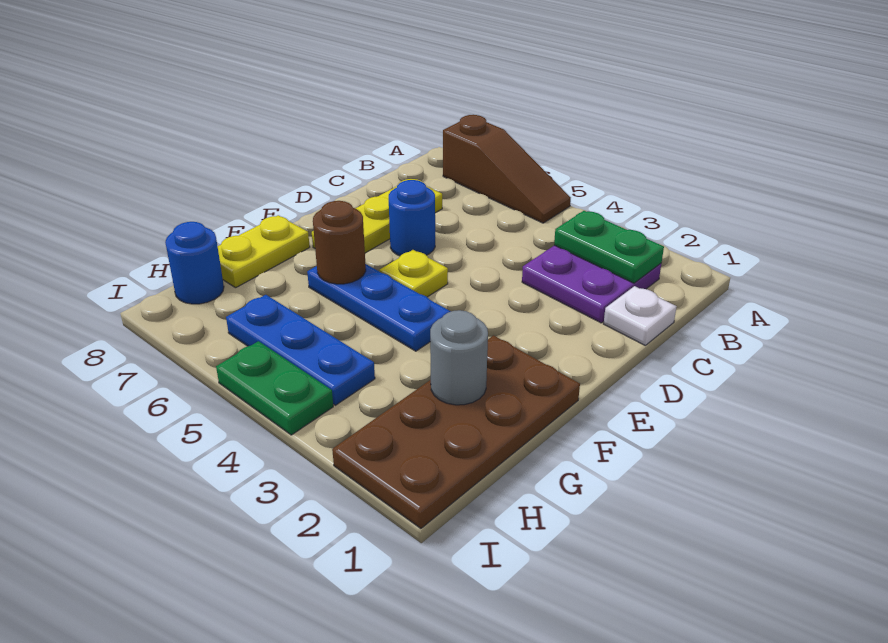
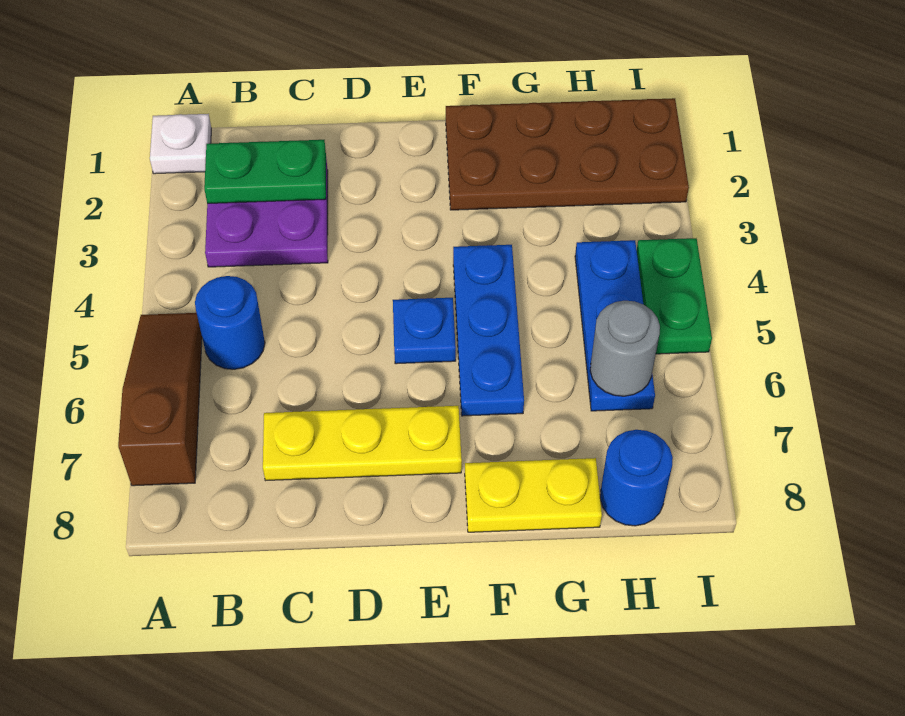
green plate B2:B3 level 2 -> green plate B2:C2 level 2
white plate C1 level 1 -> white plate A1 level 1
blue round brick D6 level 1 -> blue round brick B5 level 1
yellow plate E5 level 1 -> blue plate E5 level 1
brown round brick F6 level 2 -> none
grey round brick G2 level 2 -> grey round brick H6 level 2

